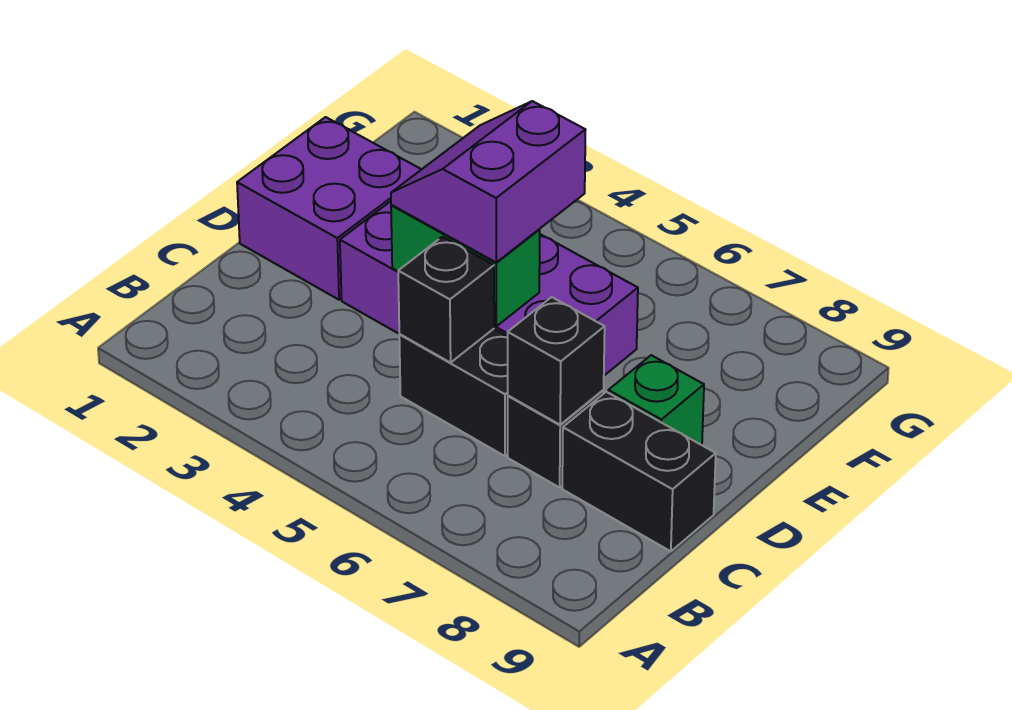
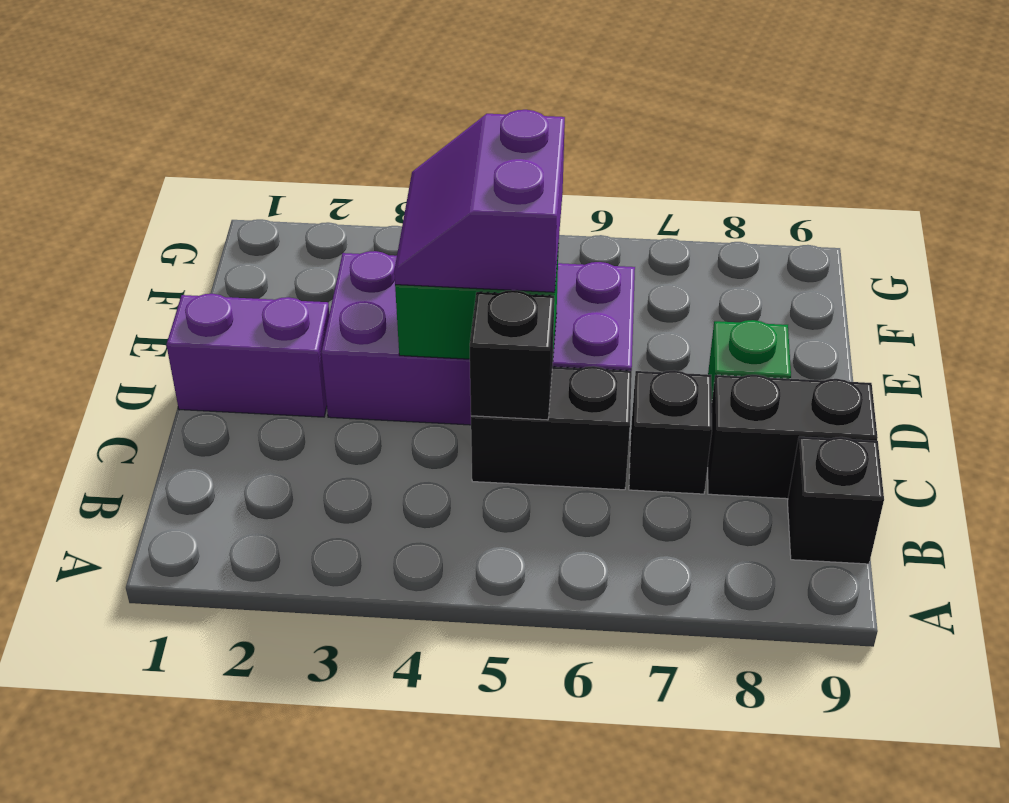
black brick C7 level 2 -> black brick B9 level 1
purple brick D1:E2 level 1 -> purple brick D1:D2 level 1

